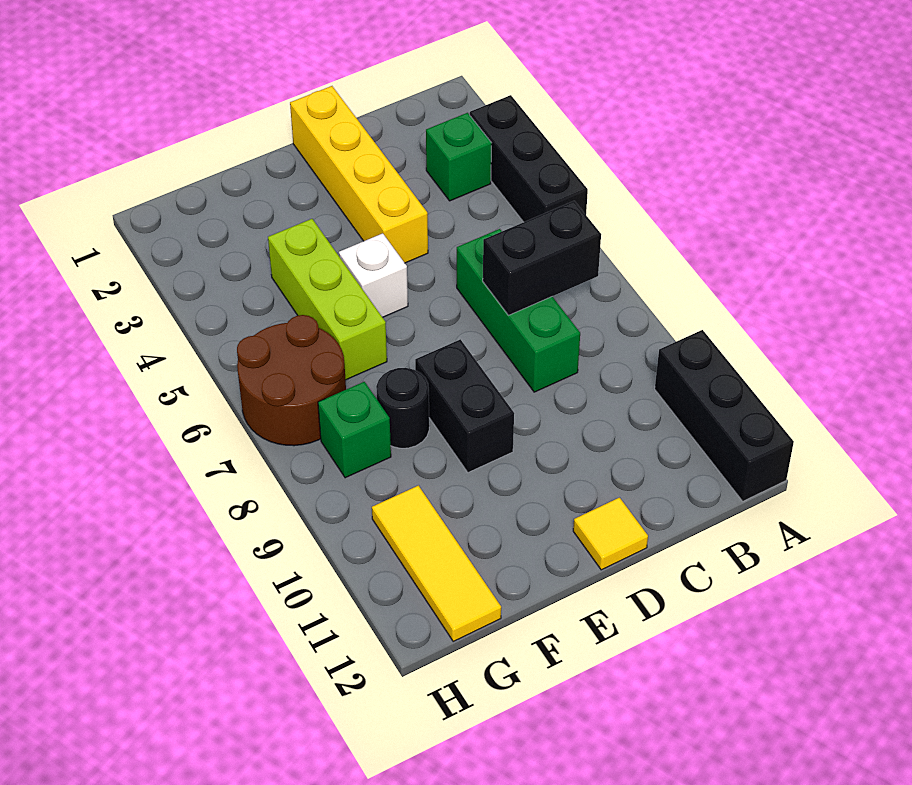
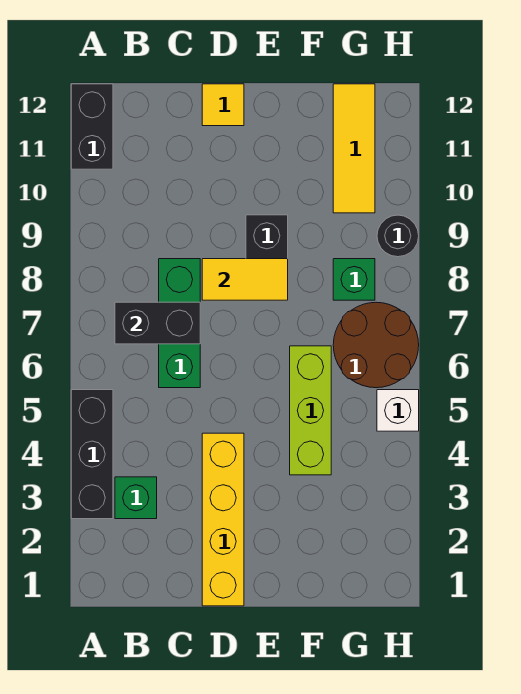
black brick A10:A12 level 1 -> black brick A11:A12 level 1
none -> yellow tile D8:E8 level 2
white brick E5 level 1 -> white brick H5 level 1
black round brick F8 level 1 -> black round brick H9 level 1

